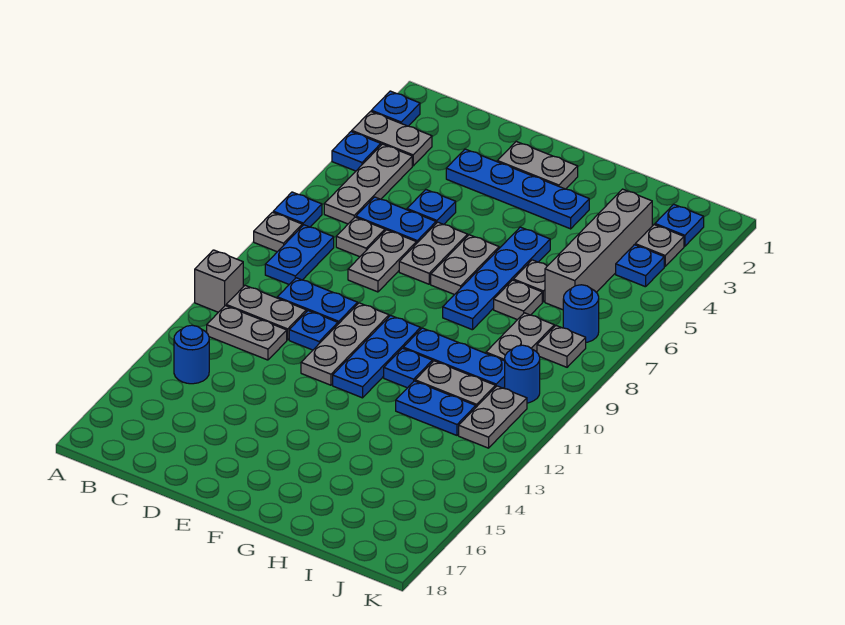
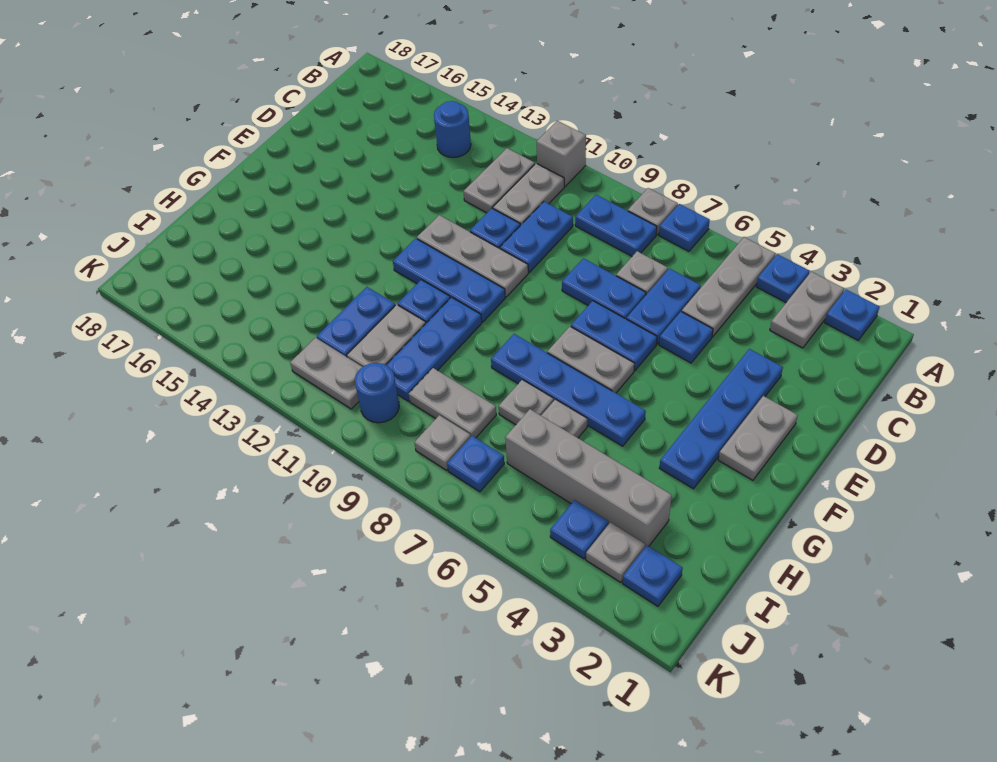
grey plate B4:B6 level 1 -> grey plate A5:C5 level 1
grey plate D7:D8 level 1 -> blue plate D7:D8 level 1
grey plate E6:E7 level 1 -> blue plate E6:E7 level 1
blue round brick J7 level 1 -> blue plate J7 level 1

